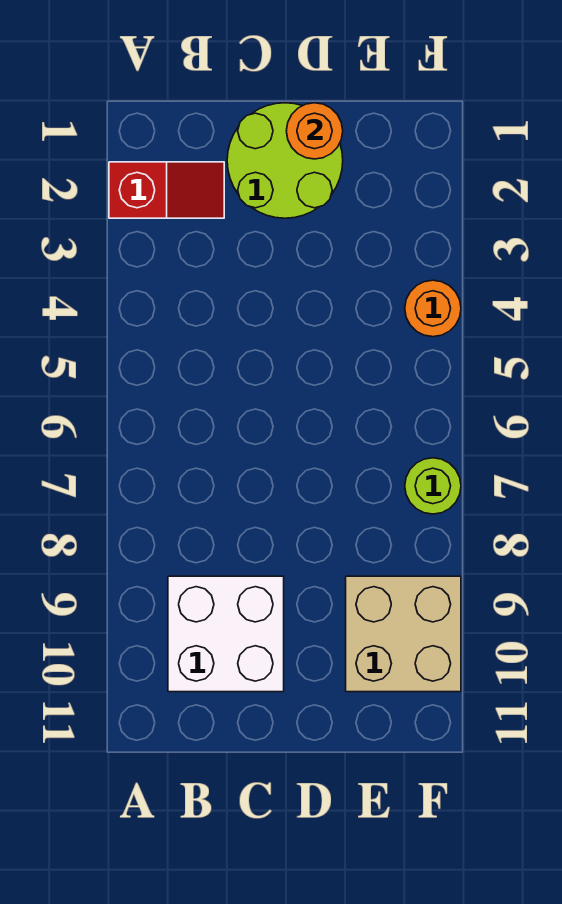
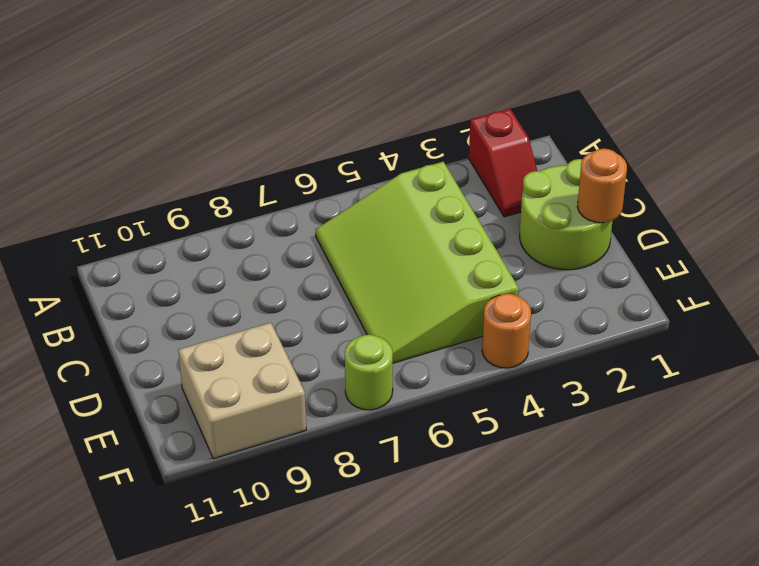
none -> lime slope B4:E6 level 1 top 4
white brick B9:C10 level 1 -> none

